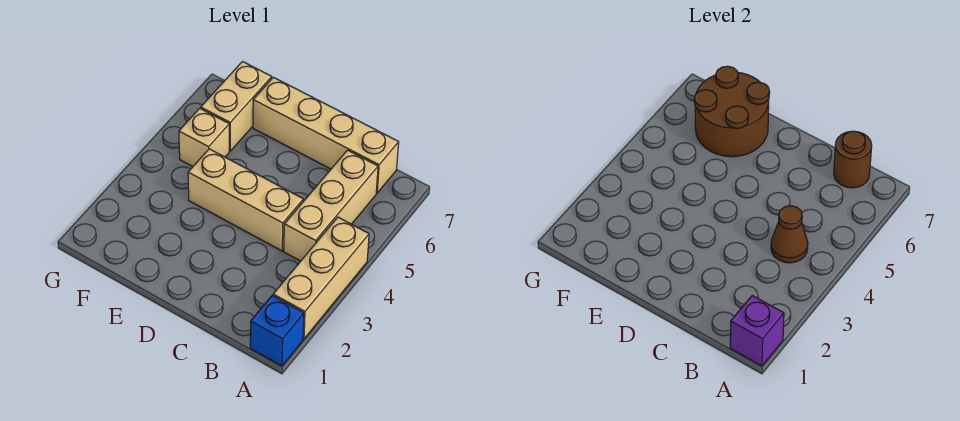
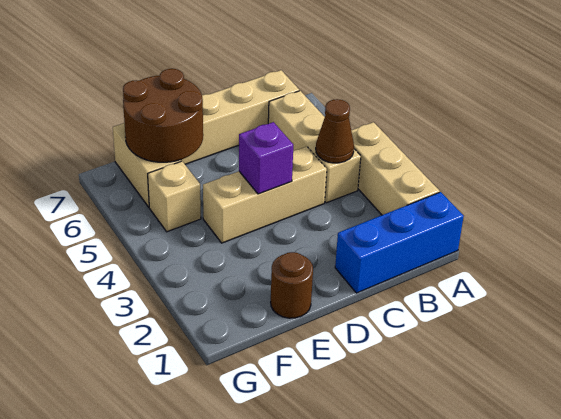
blue brick A1 level 1 -> blue brick A1:C1 level 1
purple brick A1 level 2 -> purple brick D4 level 2
brown round brick B7 level 2 -> brown round brick E1 level 1

